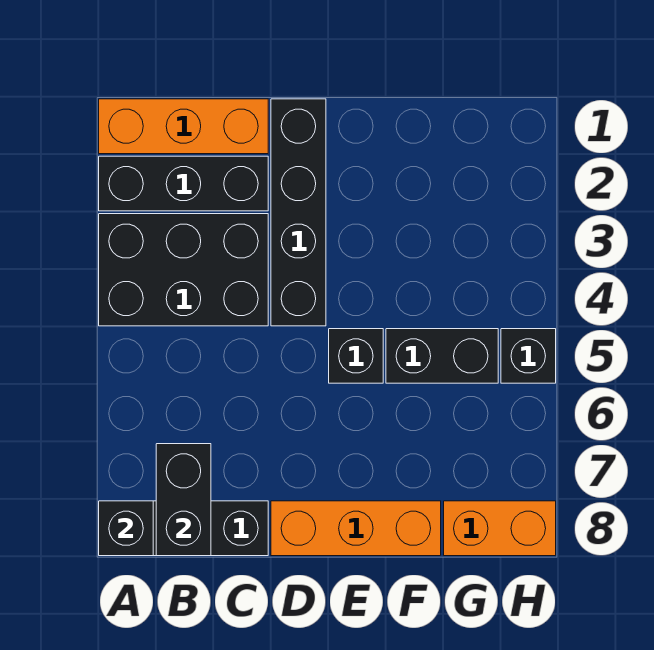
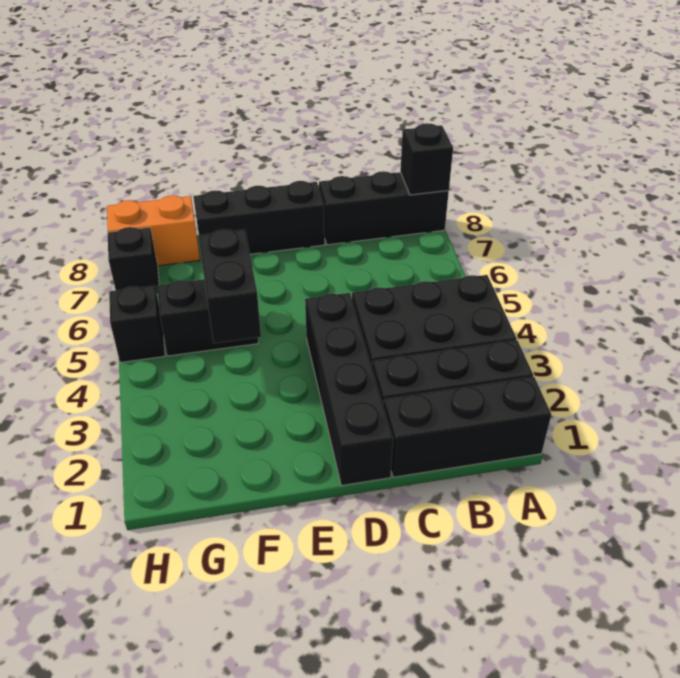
orange brick A1:C1 level 1 -> black brick A1:C1 level 1
black brick B7:B8 level 2 -> black brick F4:F5 level 2
orange brick D8:F8 level 1 -> black brick D8:F8 level 1
black brick E5 level 1 -> black brick H7 level 1

